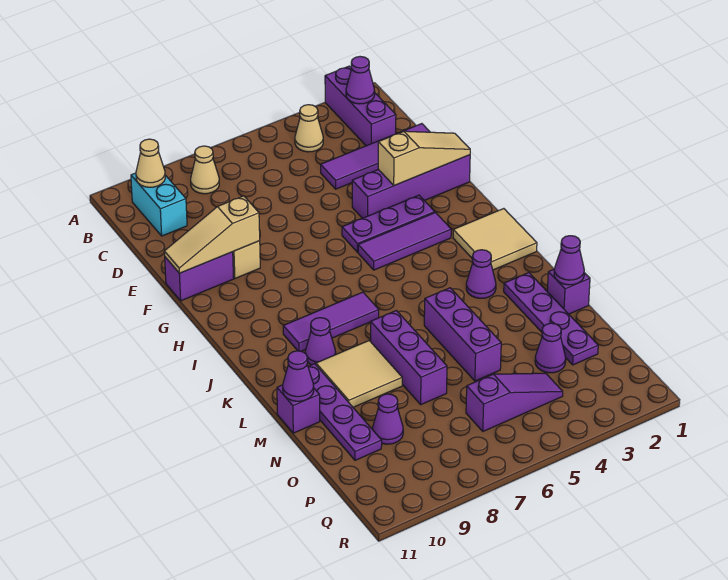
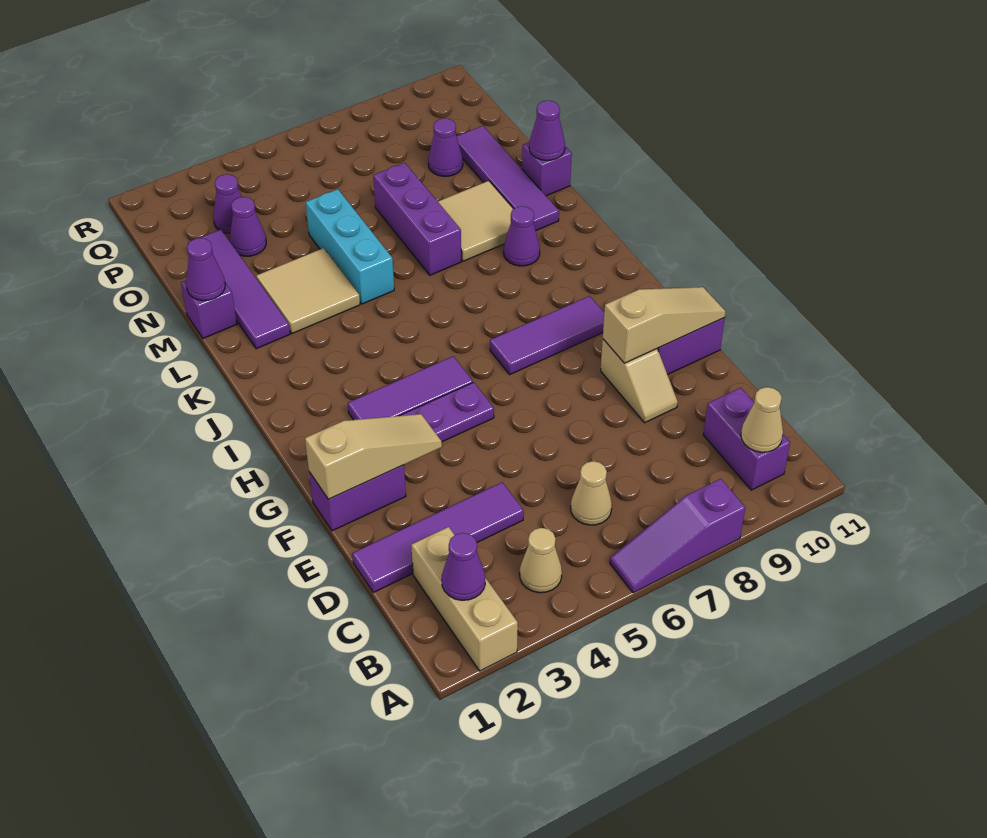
purple brick A2:C2 level 1 -> tan brick A2:C2 level 1
tan cone B8 level 1 -> tan cone C6 level 1
cyan brick B10:C10 level 1 -> purple brick B10:C10 level 1
purple brick F1:F4 level 1 -> purple brick F1:F2 level 1
tan slope F1:F3 level 2 top 3 -> tan slope F1:F3 level 2 top 1
tan tile I1:J2 level 1 -> tan tile L3:M4 level 1
purple tile J7:J9 level 1 -> purple tile H7:H9 level 1
purple cone K3 level 1 -> purple cone P3 level 1
purple plate L2:O2 level 1 -> purple tile L2:O2 level 1
purple brick L5:N5 level 1 -> cyan brick L5:N5 level 1
purple plate L10:O10 level 1 -> purple tile L10:O10 level 1
purple slope P4:P6 level 1 top 6 -> purple slope A6:A8 level 1 top 8

